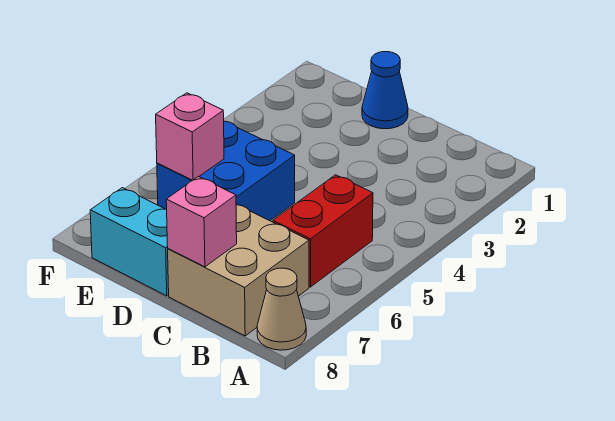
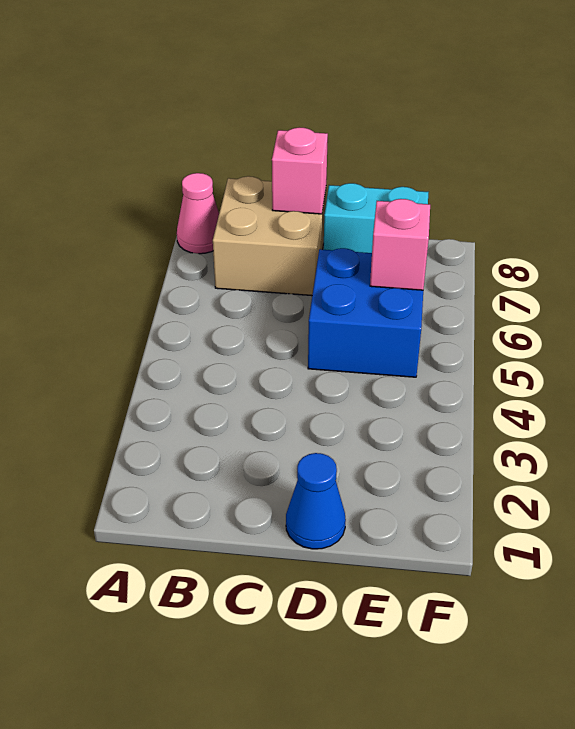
tan cone A8 level 1 -> pink cone A8 level 1
red brick B5:B6 level 1 -> none

